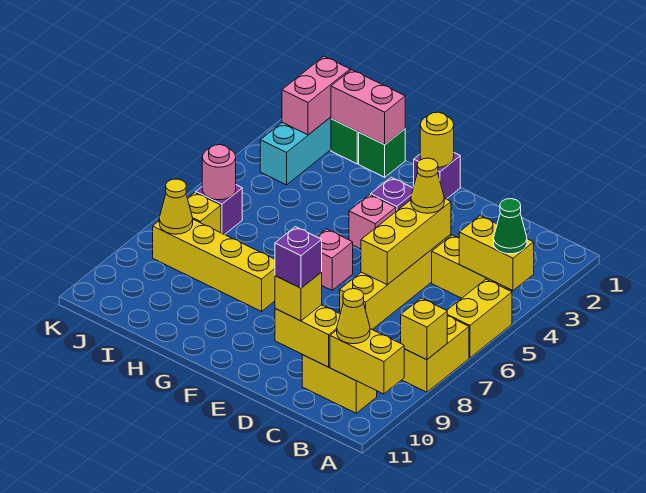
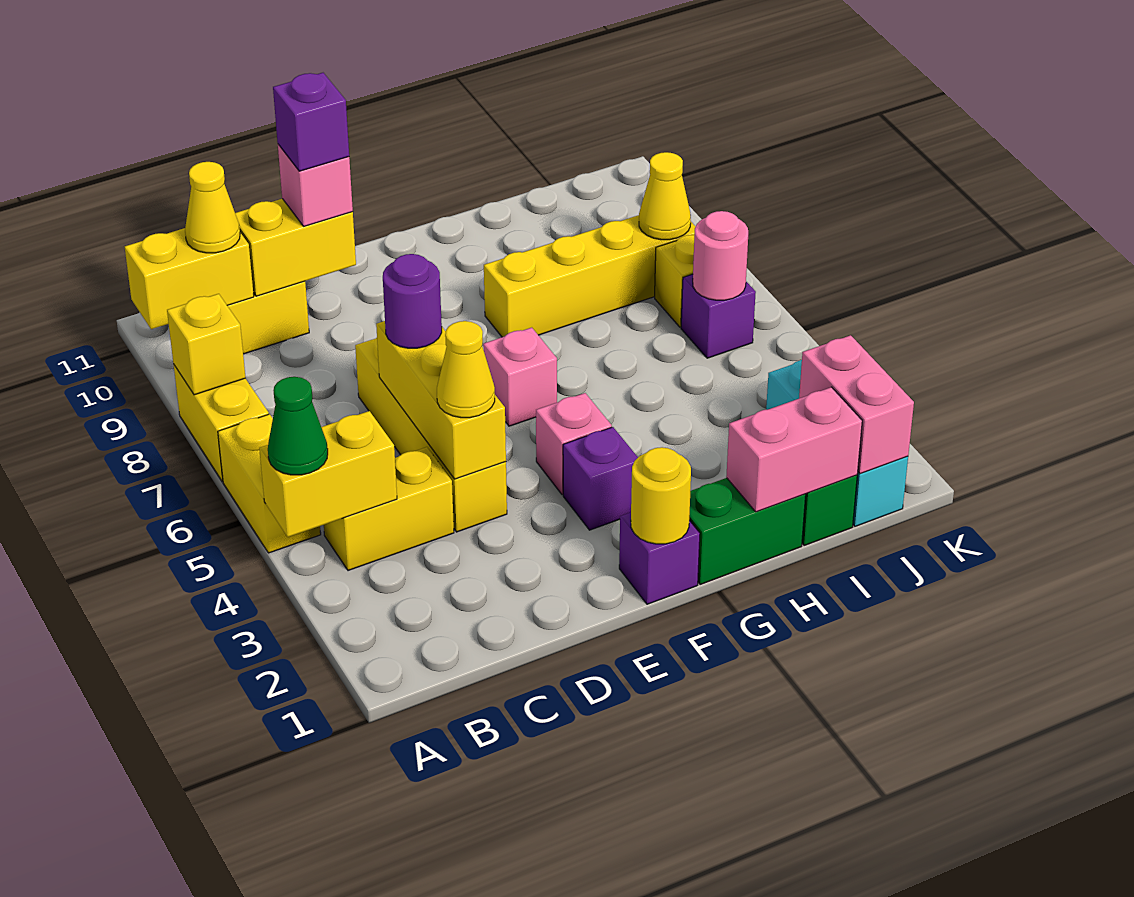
none -> purple round brick D6 level 3
yellow brick D10 level 3 -> pink brick D10 level 3
green brick H1 level 1 -> green brick G1:H1 level 1

